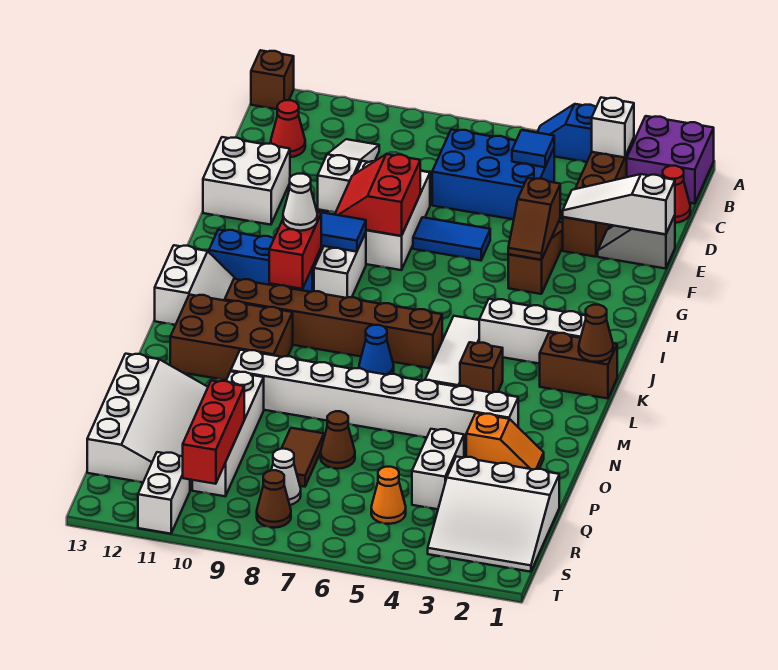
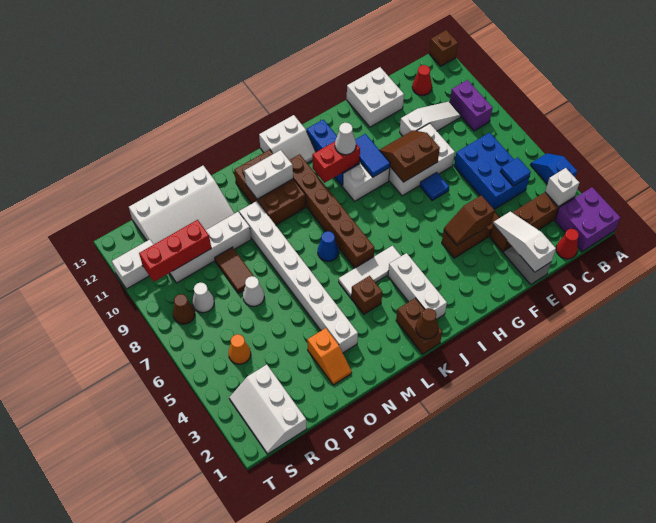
none -> purple brick B9:B10 level 1
blue tile F6:F7 level 1 -> blue tile F7 level 1
red slope F8:G9 level 2 top 8 -> brown slope F8:G9 level 2 top 8
white brick P4:Q4 level 1 -> white brick L11:M11 level 2
brown cone P7 level 1 -> white cone P7 level 1
brown tile P8:Q8 level 1 -> brown tile P8:P9 level 1
white slope Q1:S3 level 1 top Q -> white slope R1:S3 level 1 top R

